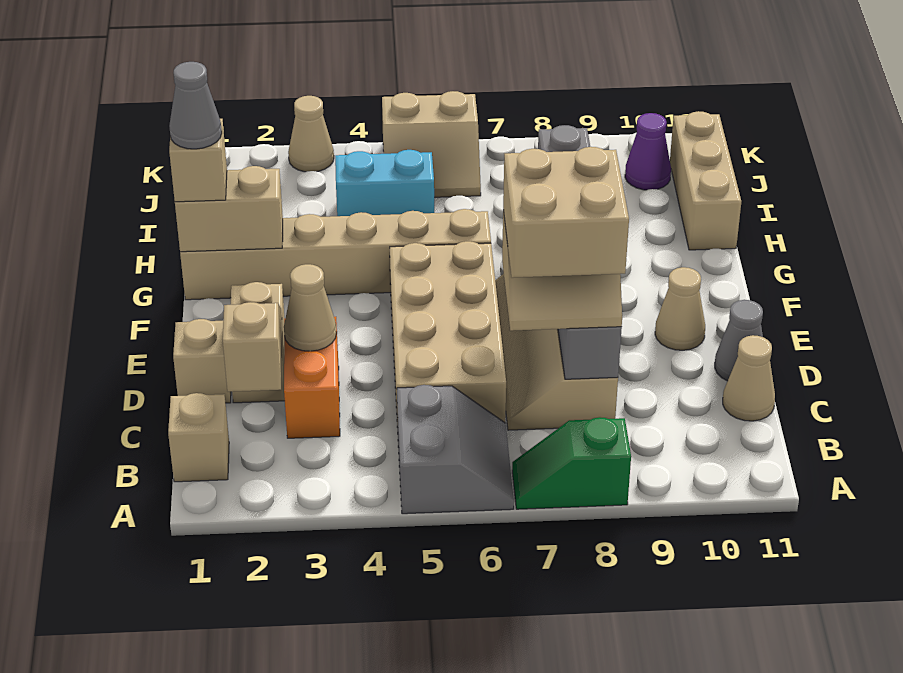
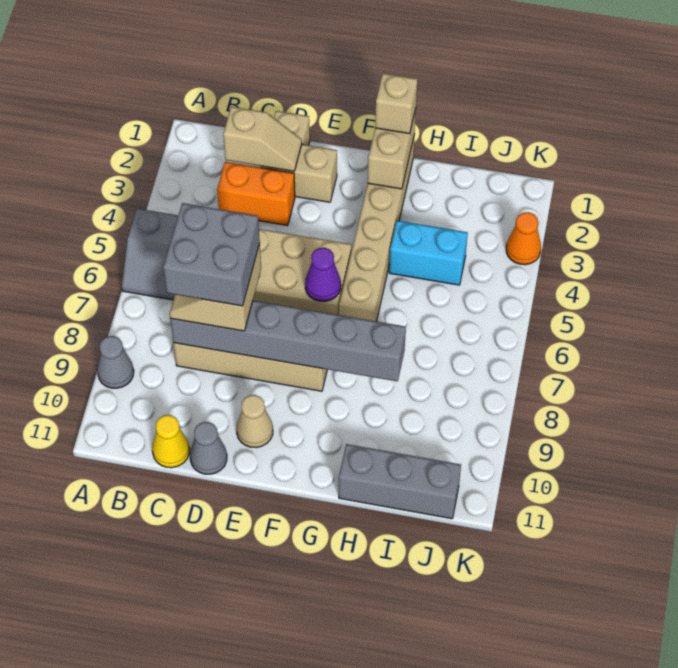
green slope A7:A8 level 1 top 8 -> none
tan brick B1 level 1 -> none
tan brick C7:D8 level 4 -> grey brick C7:D8 level 4
tan cone C11 level 1 -> yellow cone C11 level 1
tan cone D3 level 2 -> none
grey cone G1 level 4 -> grey cone A9 level 1
tan brick H11:J11 level 1 -> grey brick H11:J11 level 1
cyan brick I4:I5 level 1 -> cyan brick H4:I4 level 1
tan slope J5:K6 level 1 top K -> none
purple cone J10 level 1 -> purple cone F6 level 2
tan cone K3 level 1 -> orange cone K3 level 1

